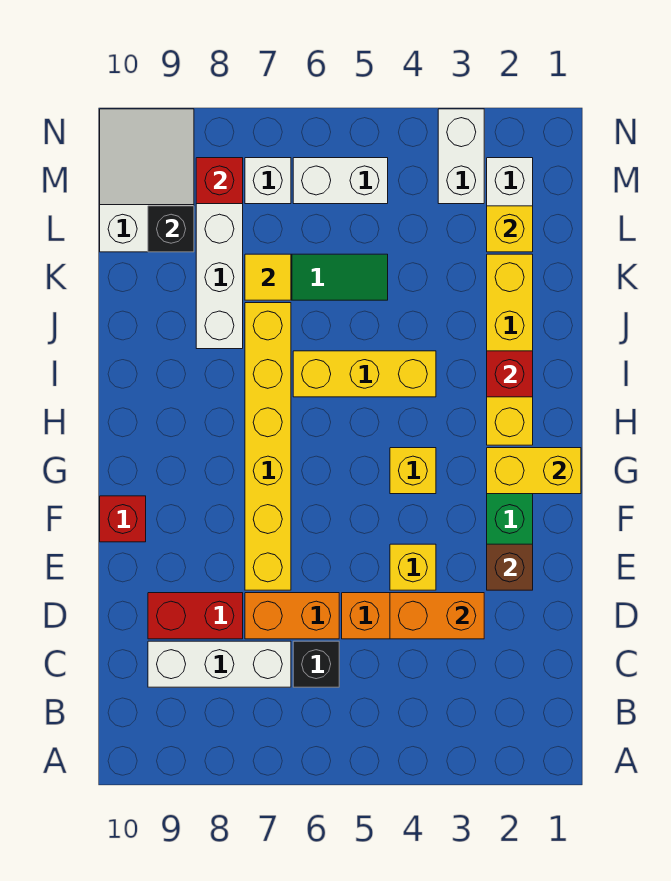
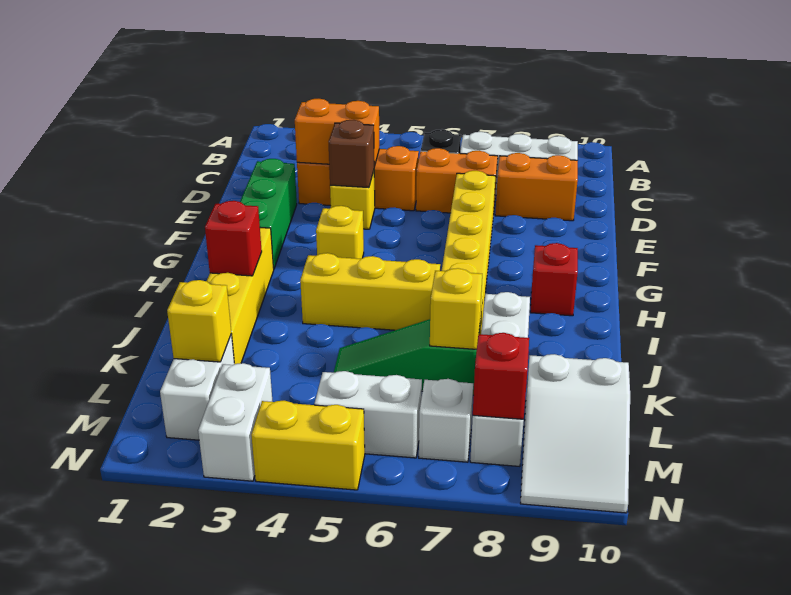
red brick D8:D9 level 1 -> orange brick D8:D9 level 1
brown brick E2 level 2 -> brown brick E4 level 2
red brick F10 level 1 -> red brick H9 level 1
yellow brick G1:G2 level 2 -> yellow brick N4:N5 level 1
yellow tile K7 level 2 -> yellow brick K7 level 2
black brick L9 level 2 -> none

